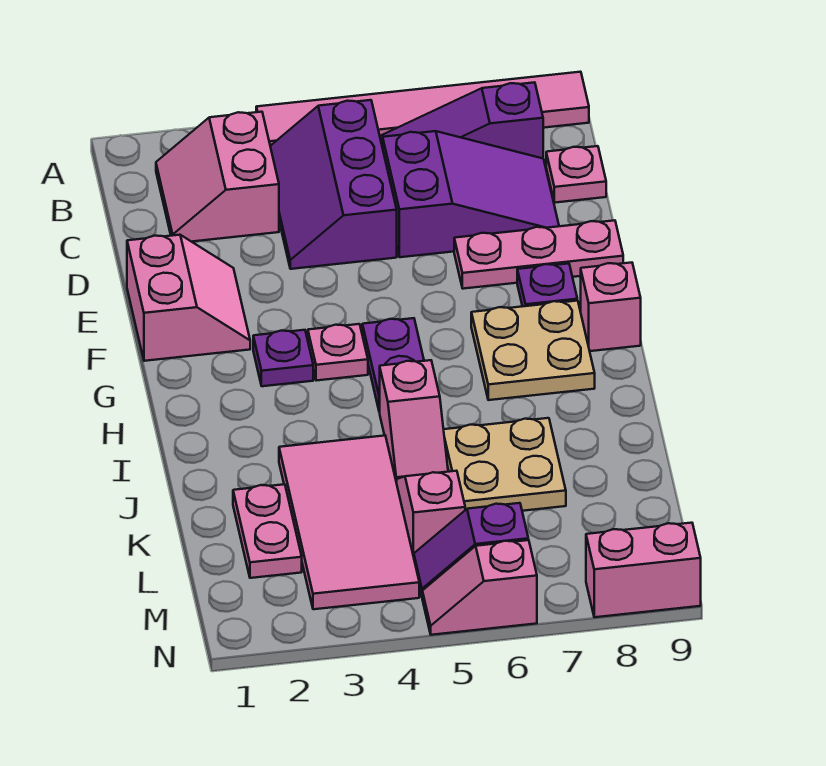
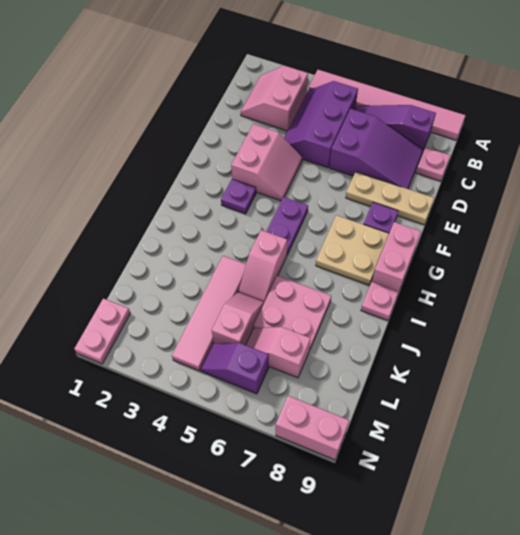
pink slope E1:F2 level 1 top 1 -> pink slope E3:F4 level 1 top 3
pink plate E7:E9 level 1 -> tan plate E7:E9 level 1
pink plate G4 level 1 -> pink plate I9 level 1
pink brick G9 level 1 -> pink brick G9:H9 level 1
pink tile J3:M4 level 1 -> pink tile J4:M4 level 1
tan plate J6:K7 level 1 -> pink plate J6:K7 level 1
pink plate K2:L2 level 1 -> pink plate M1:N1 level 1
pink slope N5:N6 level 1 top 6 -> pink slope L6:L7 level 1 top 7

